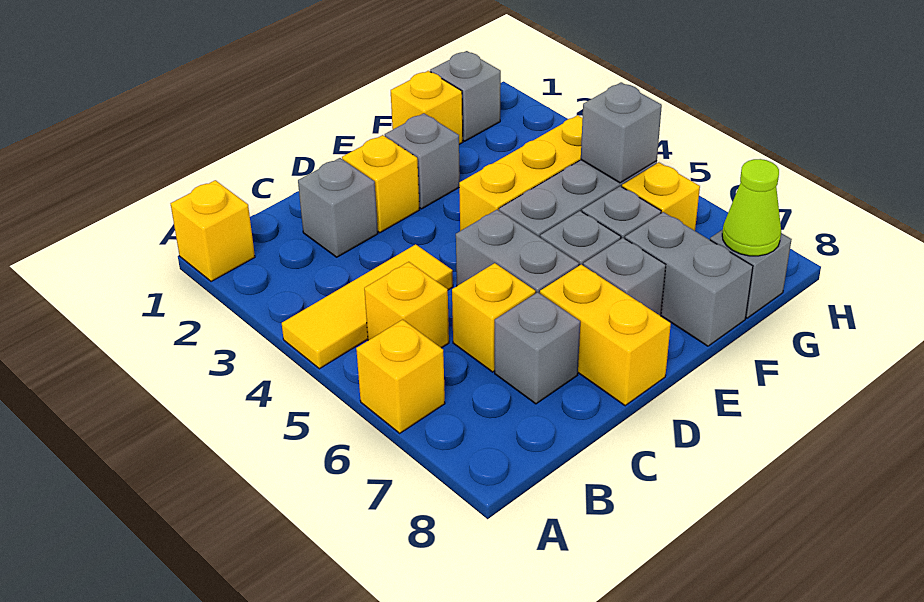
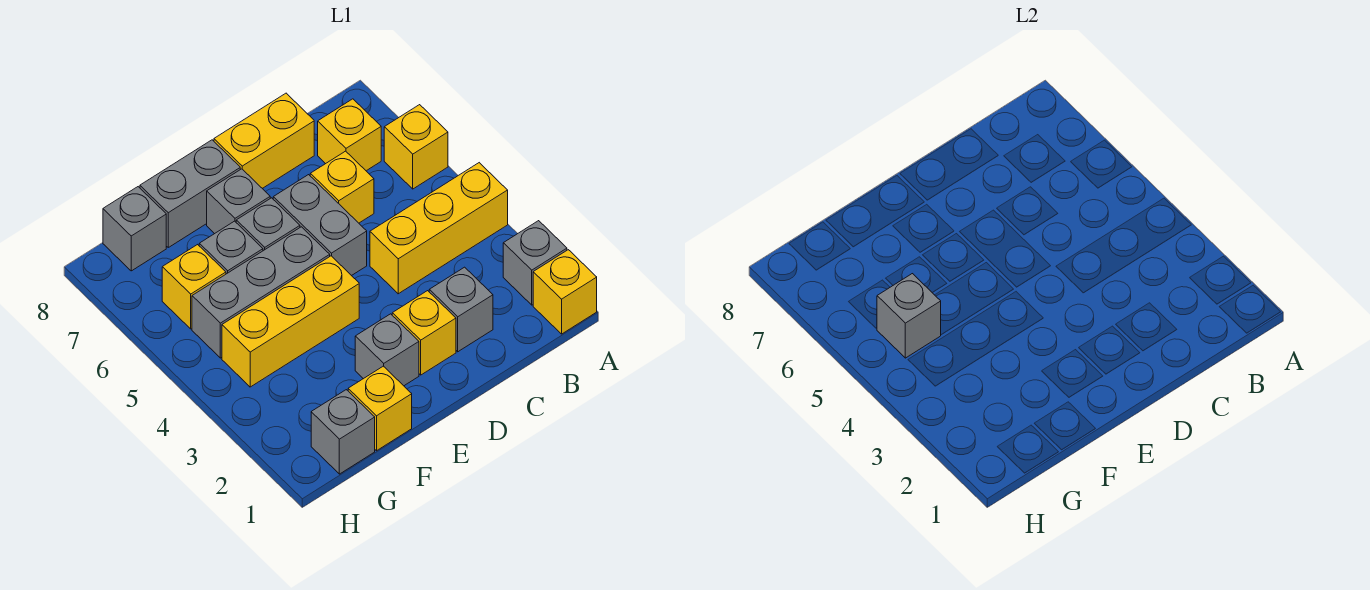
yellow tile A4:C4 level 1 -> yellow brick A4:C4 level 1
yellow brick B5 level 1 -> yellow brick B7 level 1
grey brick C7 level 1 -> grey brick A2 level 1
yellow brick D7:D8 level 1 -> yellow brick C8:D8 level 1
grey brick F7:F8 level 1 -> grey brick E8:F8 level 1
lime cone G8 level 2 -> none

